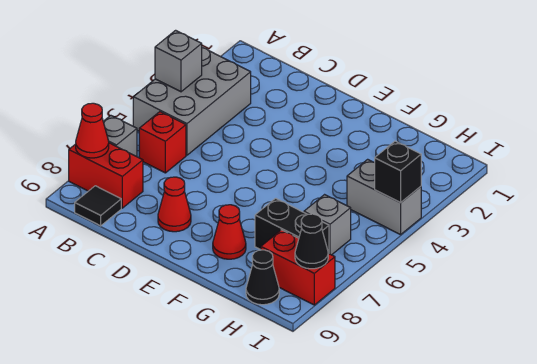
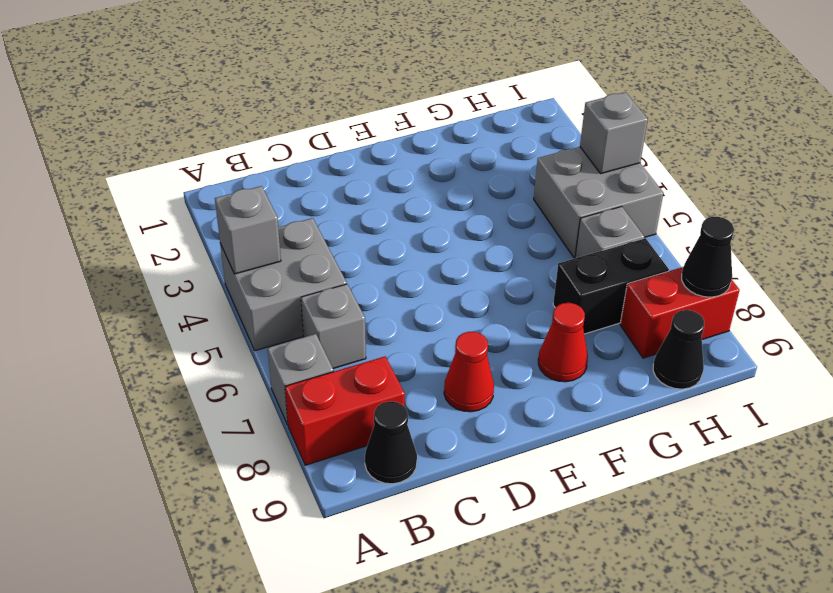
grey brick A3:B5 level 1 -> grey brick A4:B5 level 1
red cone A8 level 2 -> none
red brick B6 level 1 -> grey brick B6 level 1
black tile B9 level 1 -> black cone B9 level 1
grey brick H4:I4 level 1 -> grey brick H4:I5 level 1
black brick I4 level 2 -> grey brick I4 level 2

